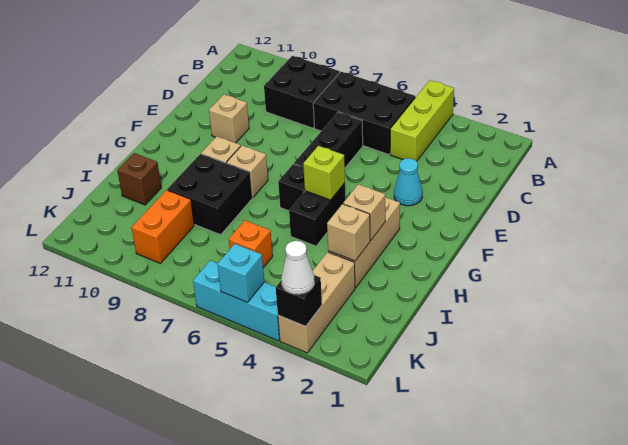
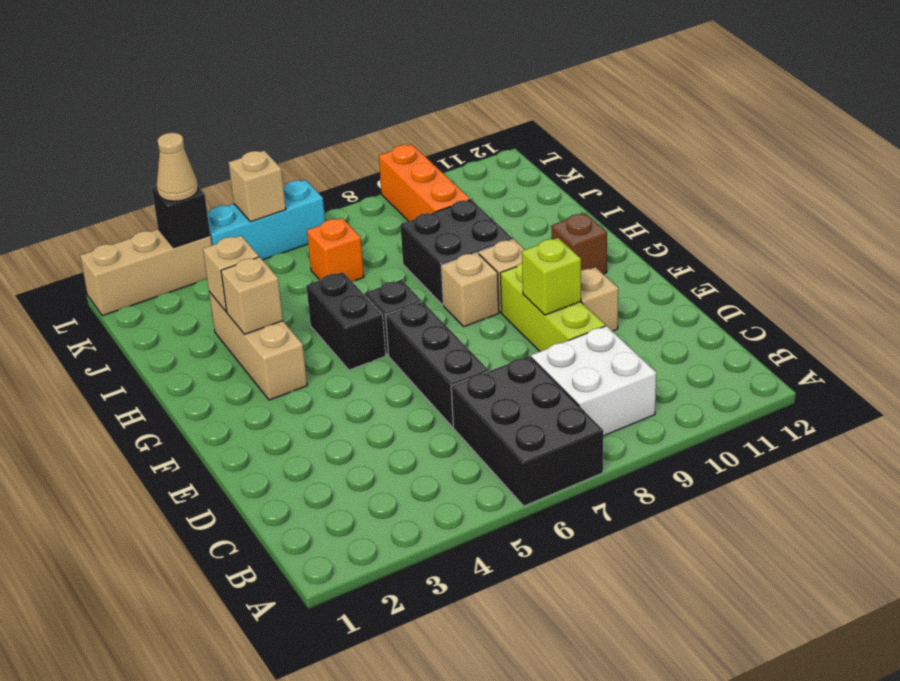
lime brick A4:C4 level 1 -> lime brick D9:F9 level 1
black brick B5:C7 level 1 -> black brick A6:C7 level 1
black brick B8:C9 level 1 -> white brick B8:C9 level 1
cyan cone E3 level 1 -> none
lime brick G5 level 2 -> lime brick E9 level 2
brown brick I11 level 1 -> brown brick G11 level 1
tan brick J3:L3 level 1 -> tan brick L1:L3 level 1
orange brick J9:K9 level 1 -> orange brick J9:L9 level 1
white cone L3 level 3 -> tan cone L3 level 3
cyan brick L5 level 2 -> tan brick L5 level 2

